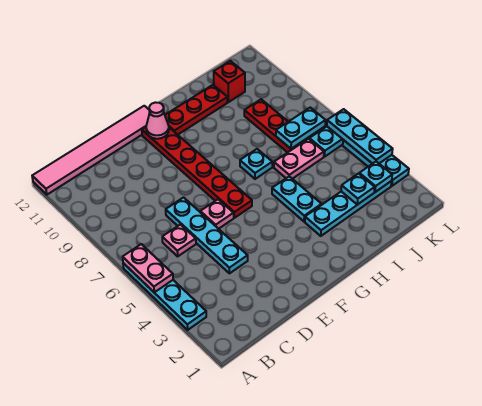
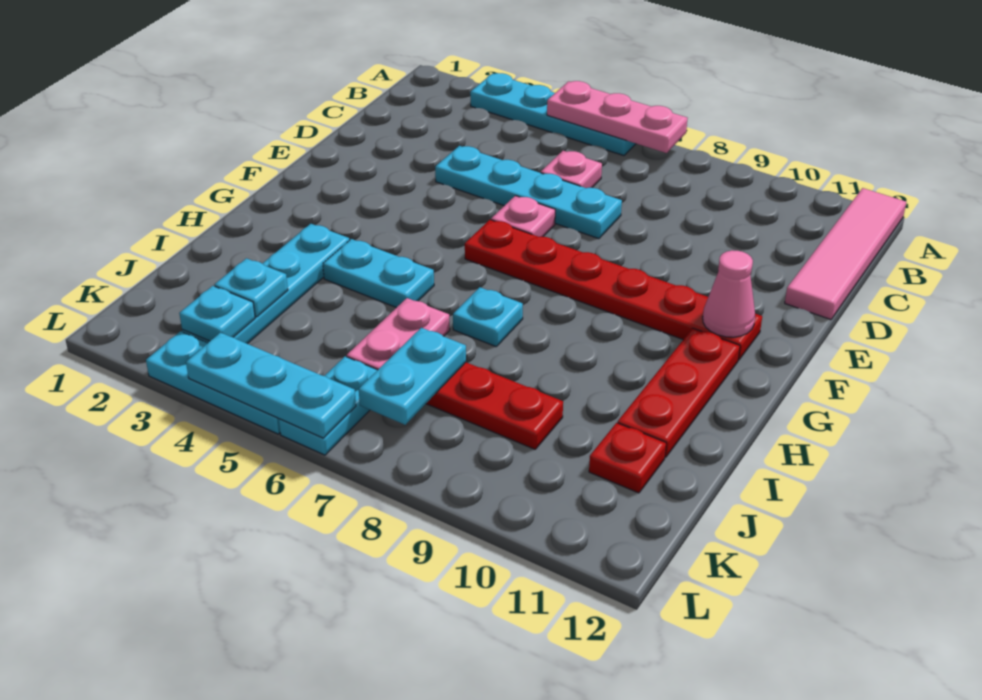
pink plate A5:A6 level 2 -> pink plate A5:A7 level 2
pink tile A12:F12 level 1 -> pink tile A12:D12 level 1
red brick J11 level 1 -> red plate J11 level 1

